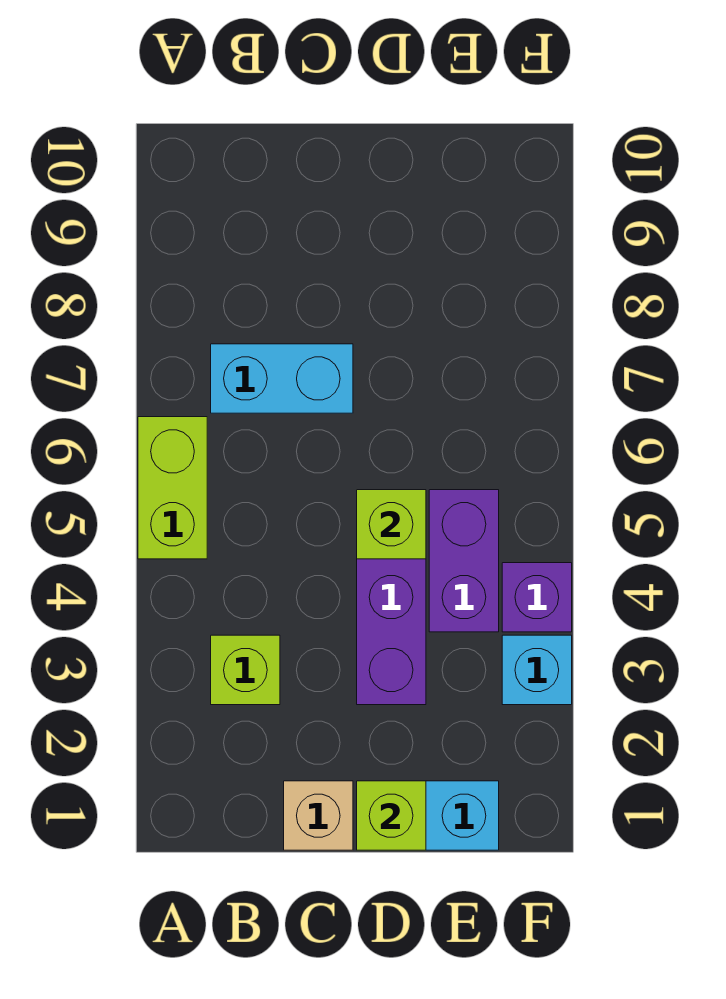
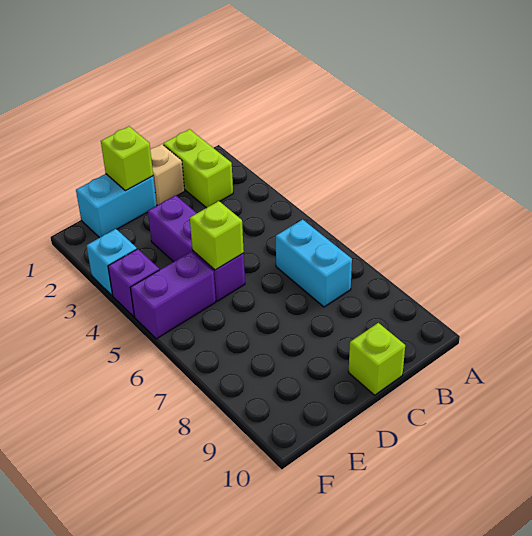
lime brick A5:A6 level 1 -> lime brick B1:B2 level 1
lime brick B3 level 1 -> lime brick C10 level 1
cyan brick B7:C7 level 1 -> cyan brick B6:B7 level 1
purple brick E4:E5 level 1 -> purple brick E5:F5 level 1

